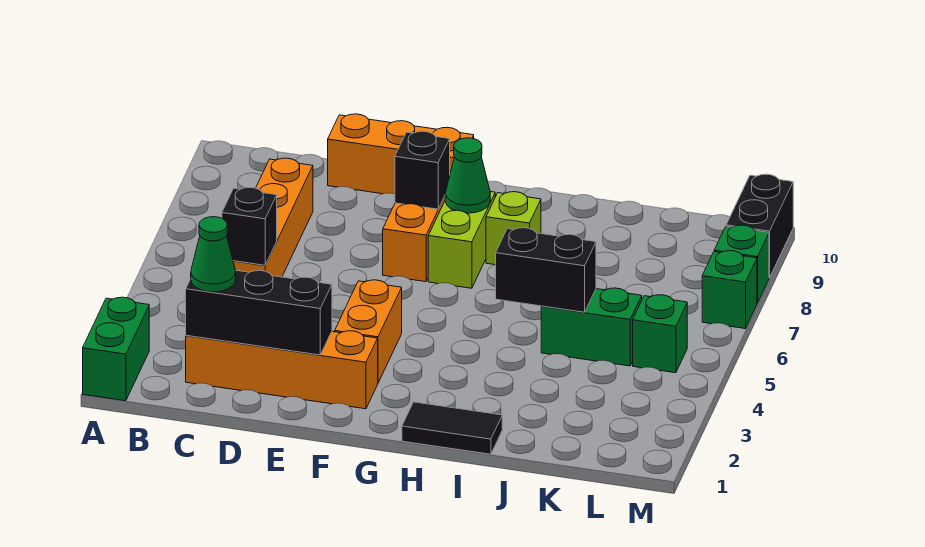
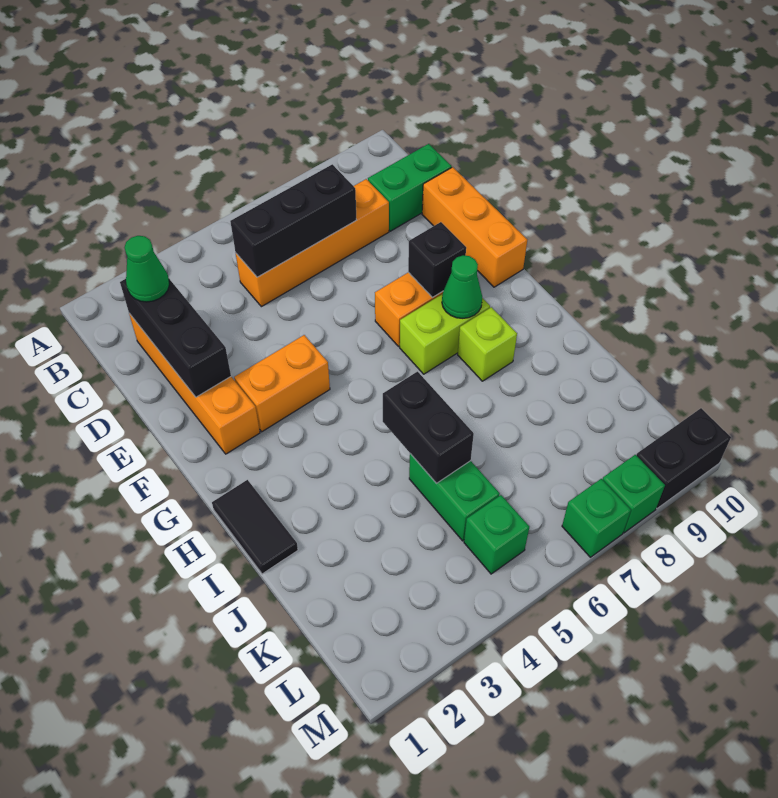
green brick A1:A2 level 1 -> green brick C9:C10 level 1
black brick C5 level 2 -> black brick C5:C7 level 2

